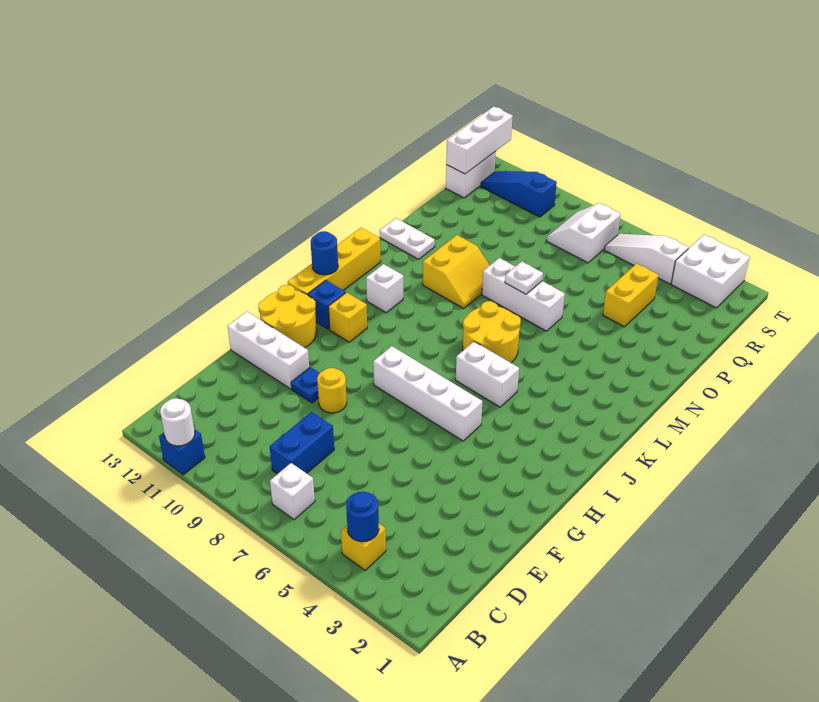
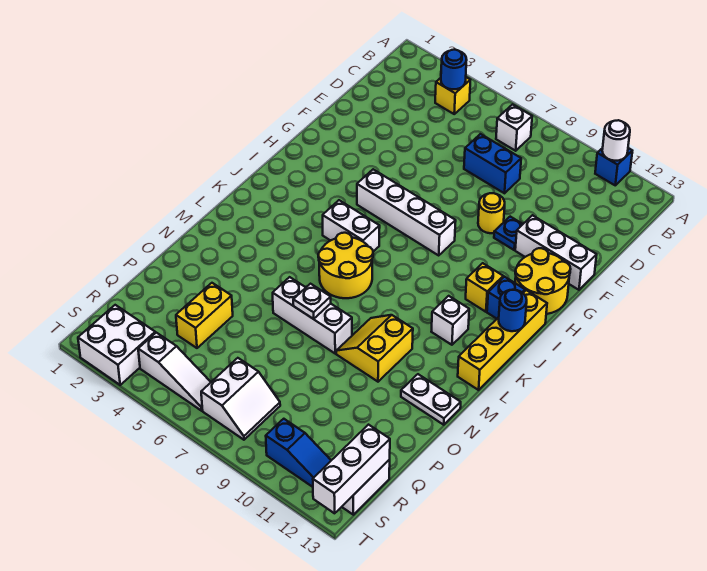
blue brick C8:D8 level 1 -> blue brick D7:D8 level 1

